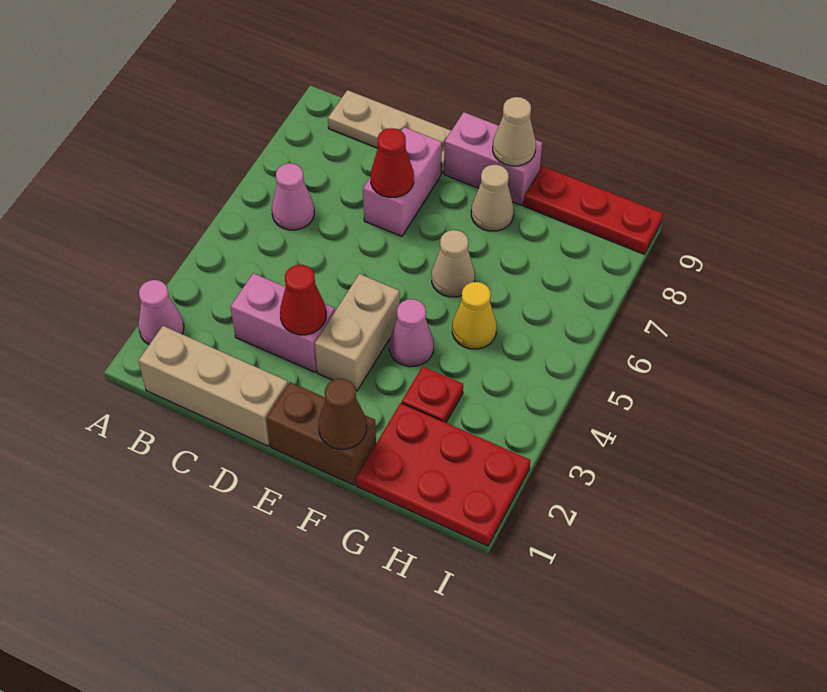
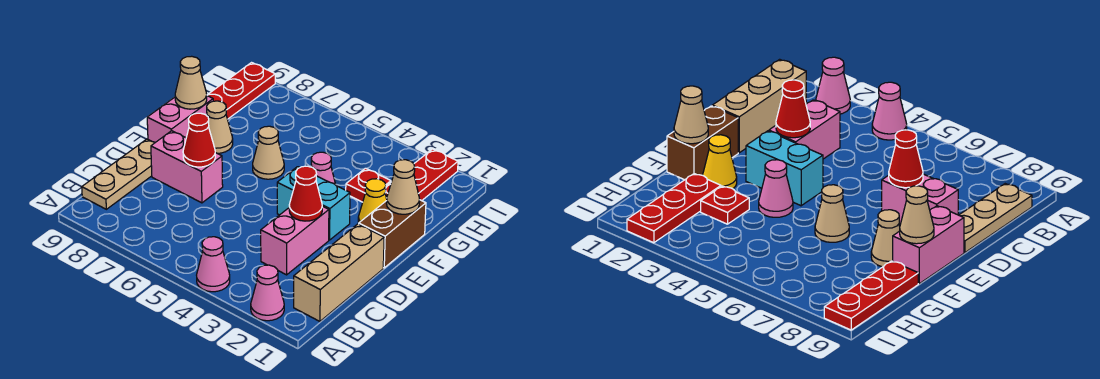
pink cone B6 level 1 -> pink cone A4 level 1
tan brick E3:E4 level 1 -> cyan brick E3:E4 level 1
brown cone F1 level 2 -> tan cone F1 level 2
red plate G1:I2 level 1 -> red plate G2:I2 level 1
yellow cone G5 level 1 -> yellow cone F2 level 1

